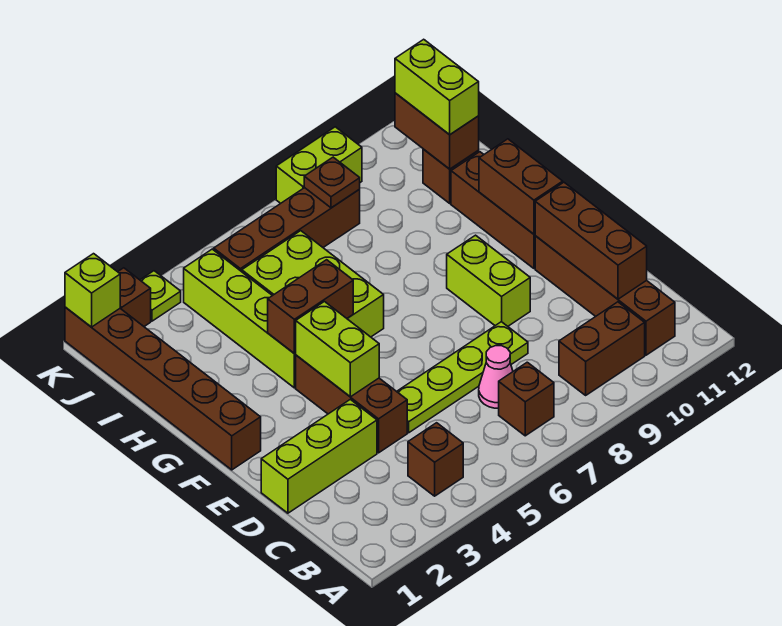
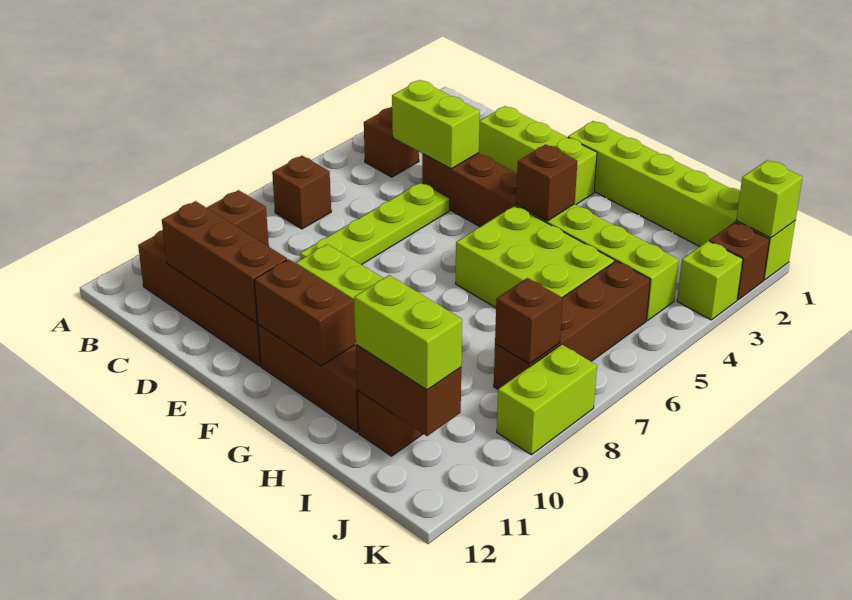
pink cone C7 level 1 -> none
lime brick D1:D3 level 1 -> lime brick D2:F2 level 1
lime brick E4:F4 level 2 -> lime brick C4:D4 level 2
brown brick F1:K1 level 1 -> lime brick F1:K1 level 1
brown brick G4:G5 level 2 -> brown brick G4 level 2
brown plate J8 level 2 -> brown brick J8 level 2
lime plate K3 level 1 -> lime brick K3 level 1

